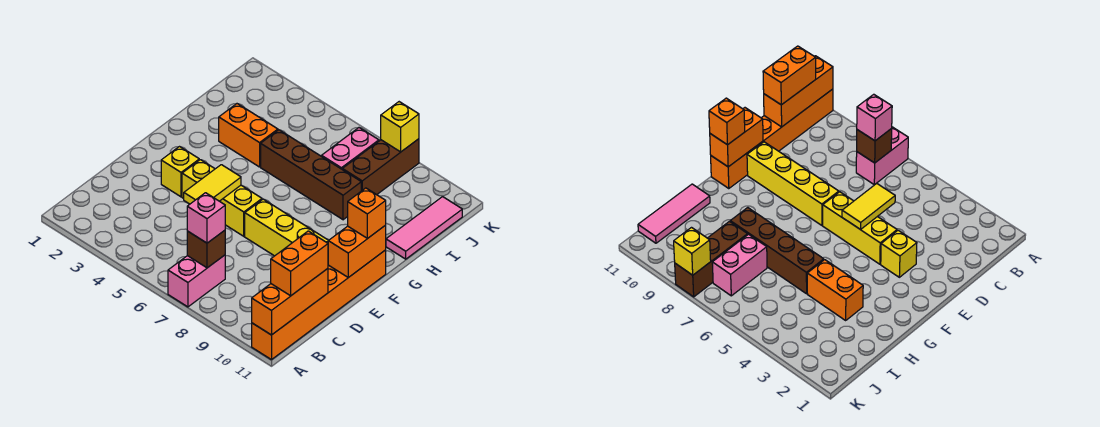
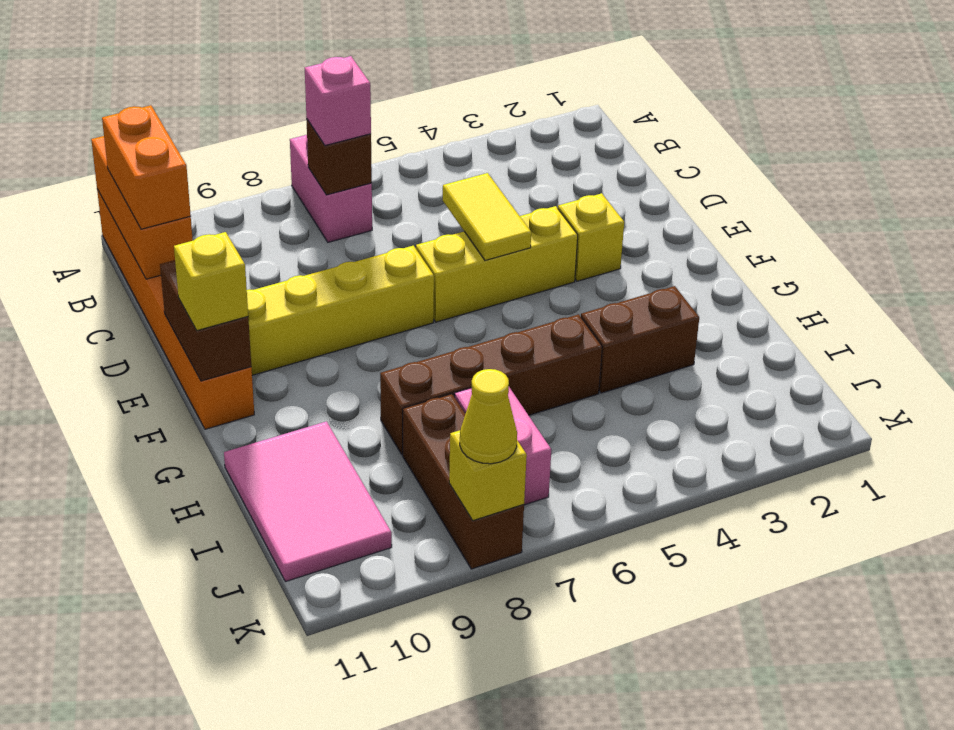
orange brick E11:F11 level 2 -> brown brick E11:F11 level 2
orange brick F11 level 3 -> yellow brick F11 level 3
orange brick H3:H4 level 1 -> brown brick H3:H4 level 1
pink tile H11:J11 level 1 -> pink tile H10:J11 level 1
none -> yellow cone K8 level 3

